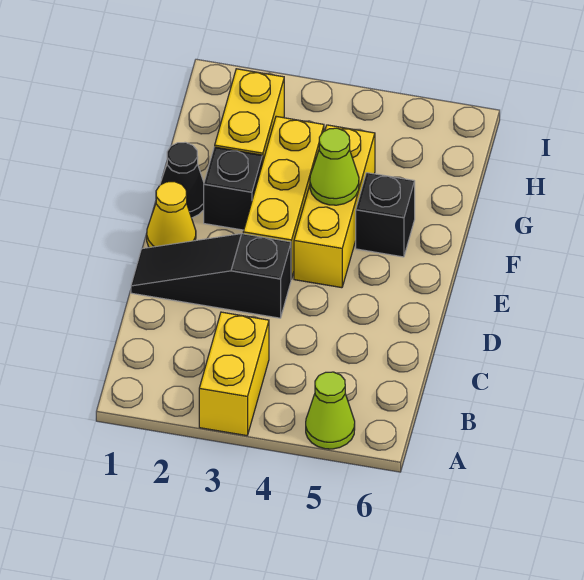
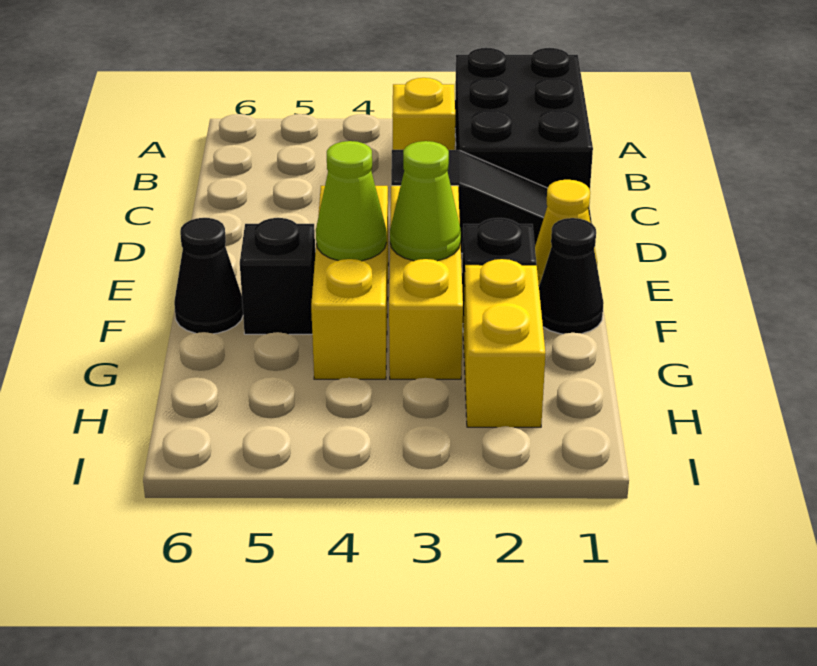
none -> black brick A1:C2 level 1
yellow brick A3:B3 level 1 -> yellow brick B3 level 1
lime cone A5 level 1 -> lime cone F3 level 2
none -> black cone F6 level 1

